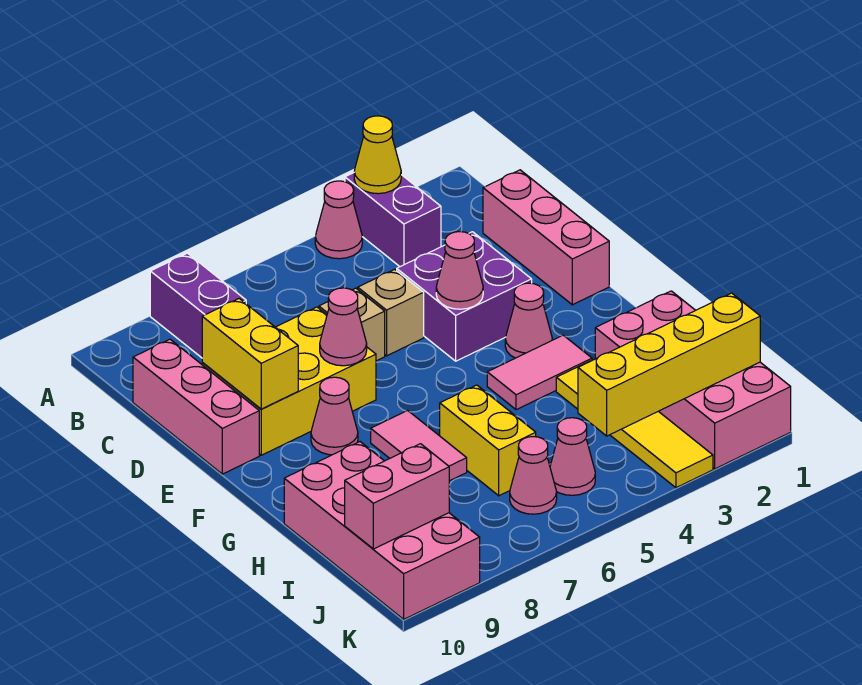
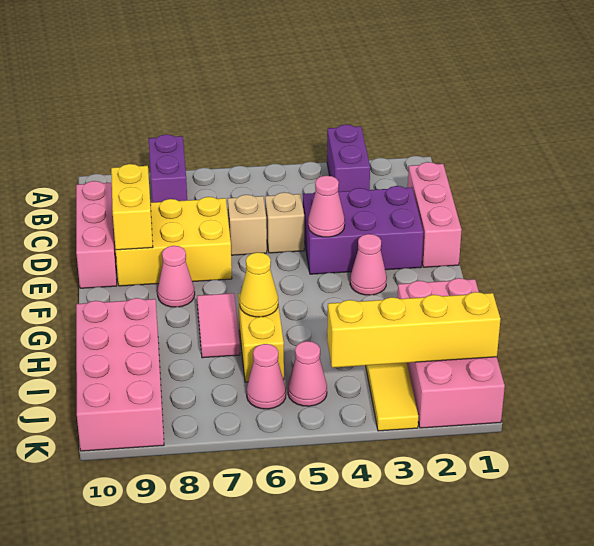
yellow cone A3 level 2 -> yellow cone H6 level 2
pink cone A4 level 1 -> none
purple brick D3:E4 level 1 -> purple brick D2:E4 level 1
pink cone E7 level 2 -> none
pink tile G3:G4 level 1 -> none
pink brick J9:J10 level 2 -> none

